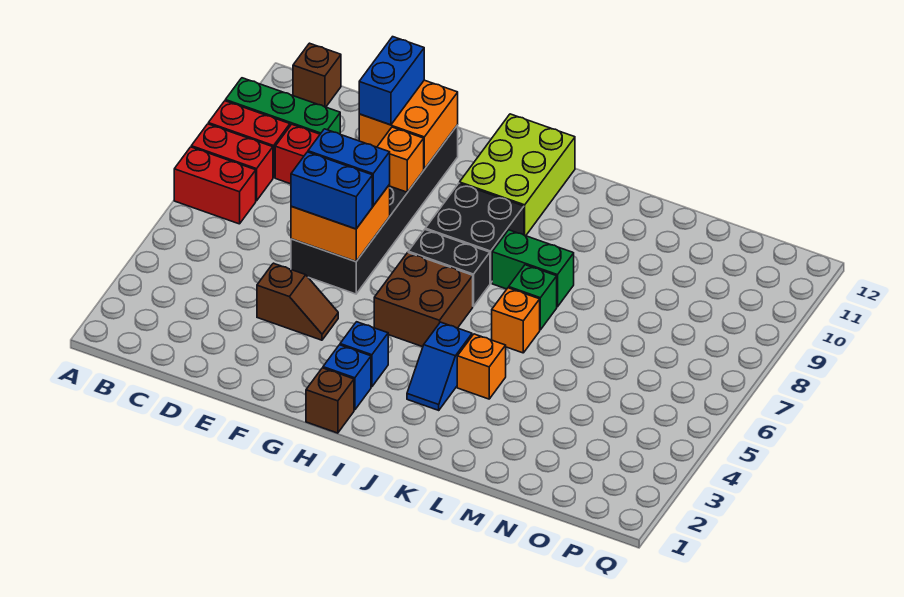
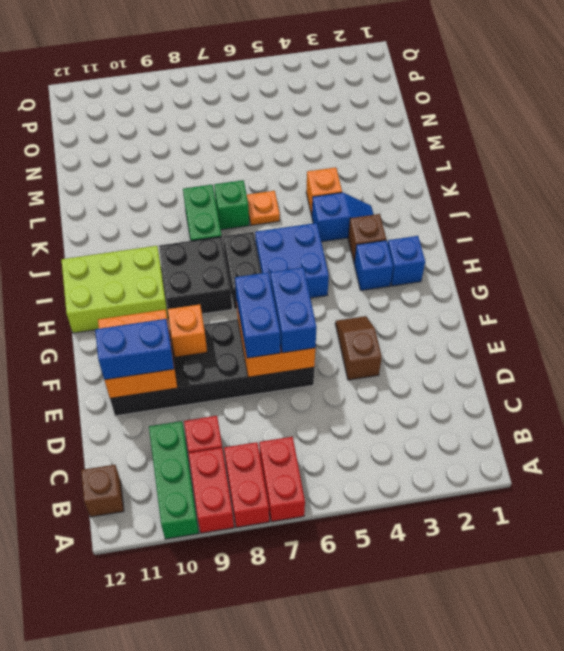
brown brick H1 level 1 -> brown brick I3 level 1
brown brick H5:I6 level 1 -> blue brick H5:I6 level 1
orange brick K6 level 1 -> orange plate K6 level 1

